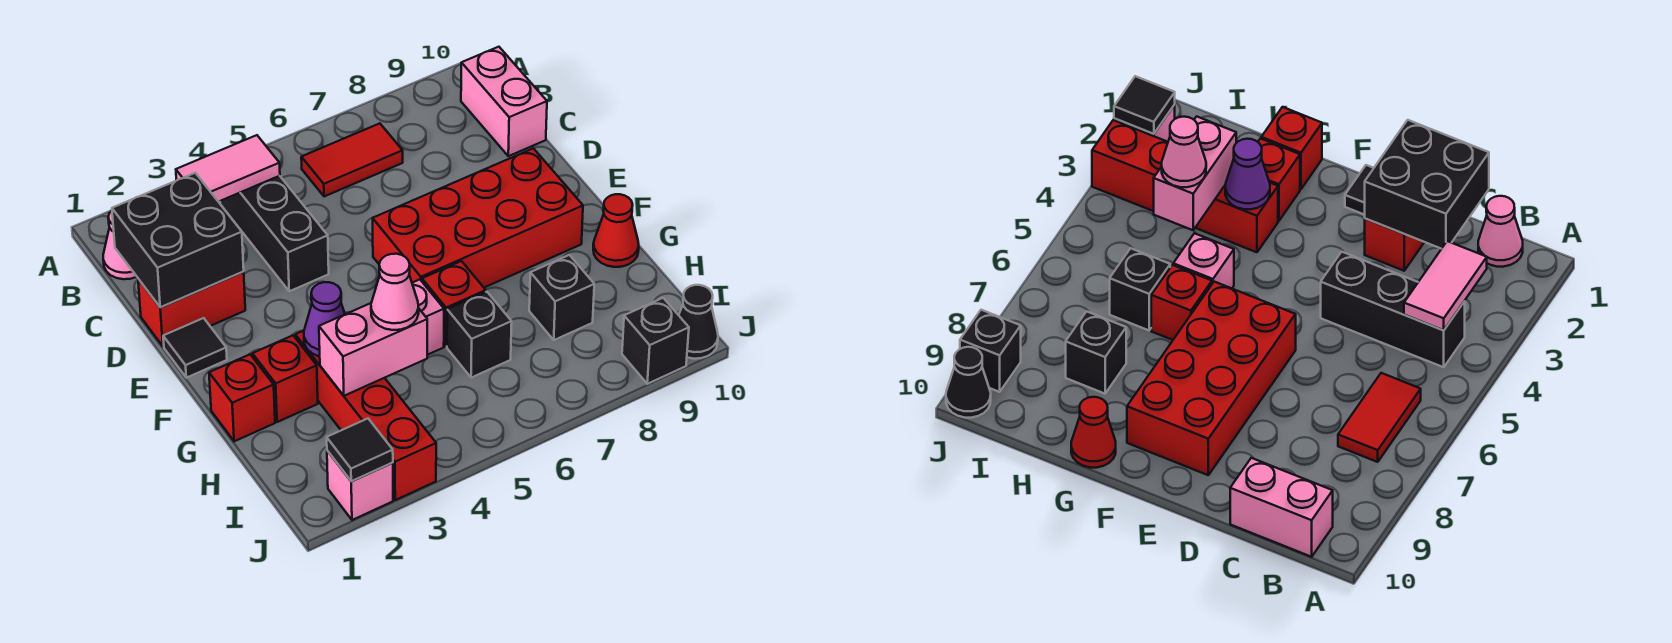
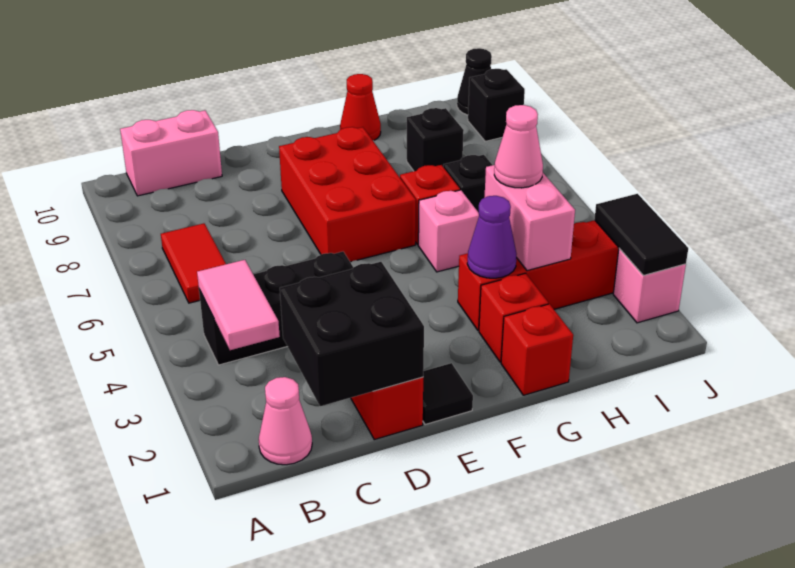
red brick E6:F9 level 1 -> red brick E6:F8 level 1
black tile J2 level 2 -> black tile J2:J3 level 2

